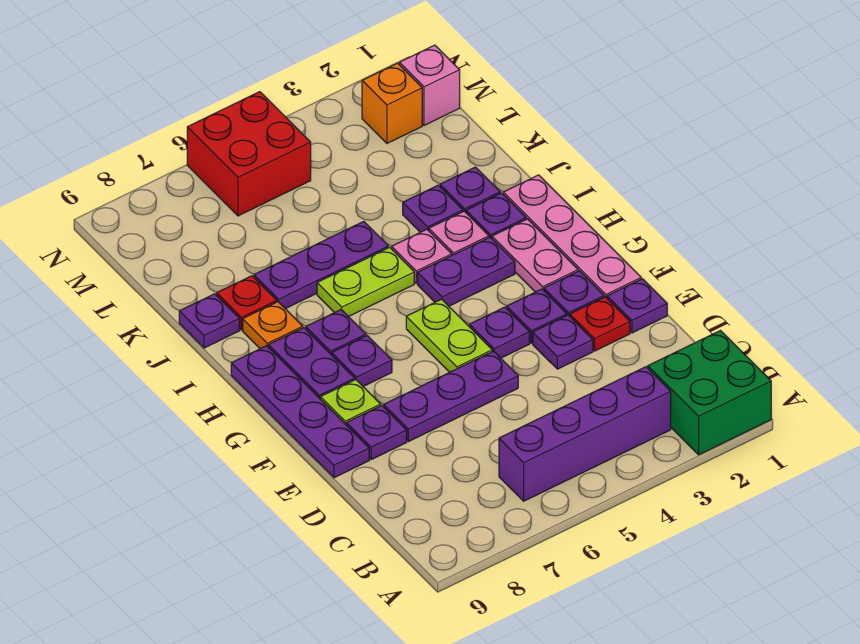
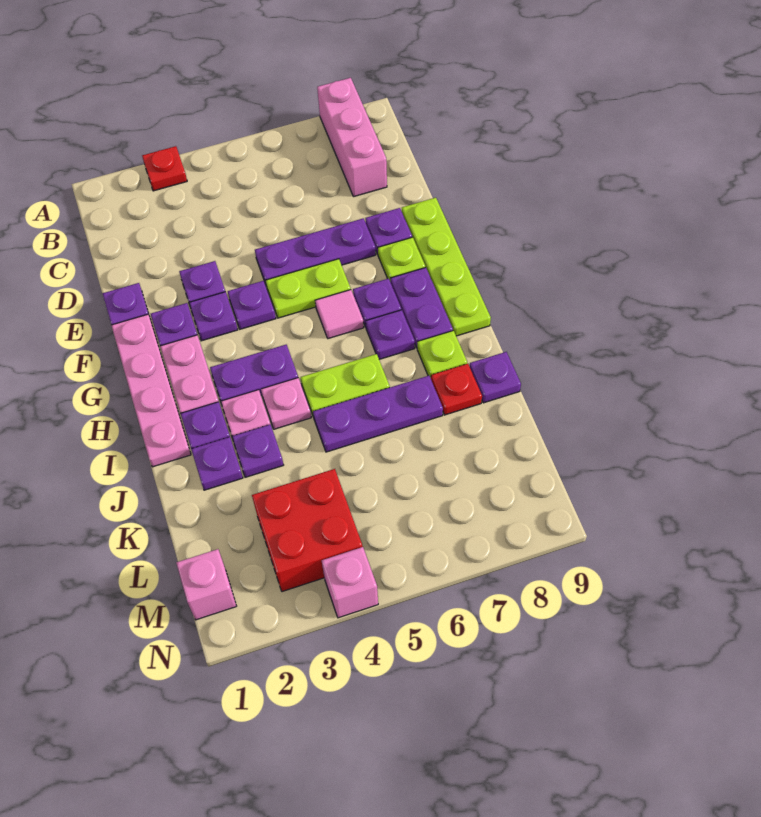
green brick A1:B2 level 1 -> none
none -> pink brick A8:C8 level 1
purple brick B3:B6 level 1 -> none
red plate E2 level 1 -> red plate A3 level 1
purple plate E9:H9 level 1 -> lime plate E9:H9 level 1
lime plate F5:G5 level 1 -> lime plate F5:F6 level 1
none -> pink tile G6 level 1
orange plate I8 level 1 -> lime plate I8 level 1
orange brick M2 level 1 -> none
red brick M5:N6 level 1 -> red brick L3:M4 level 1
none -> pink brick N4 level 1

